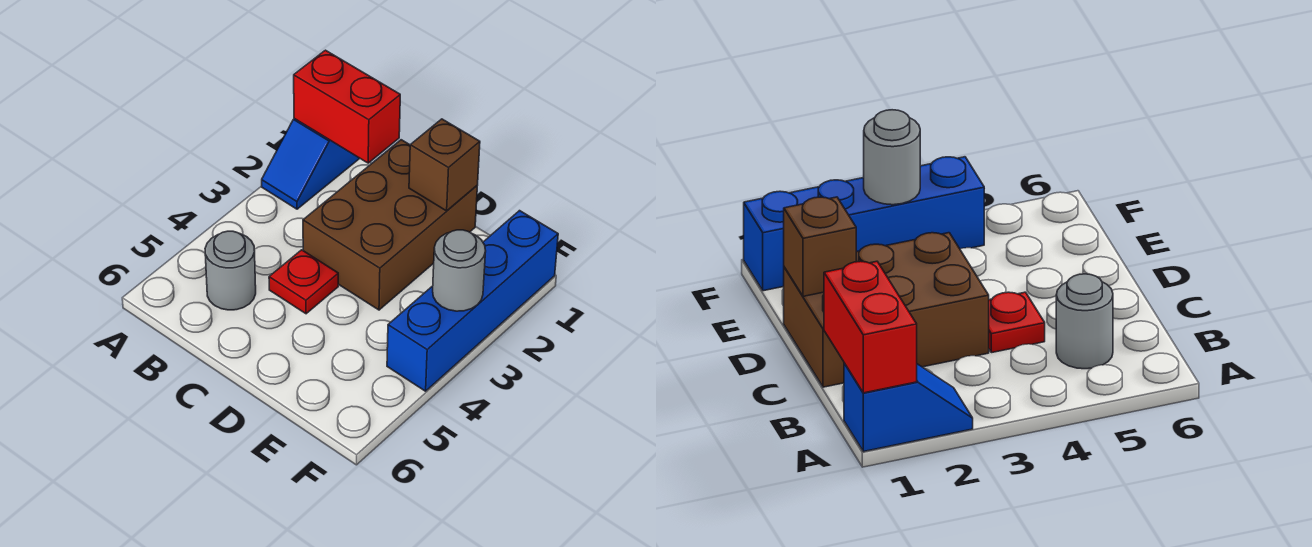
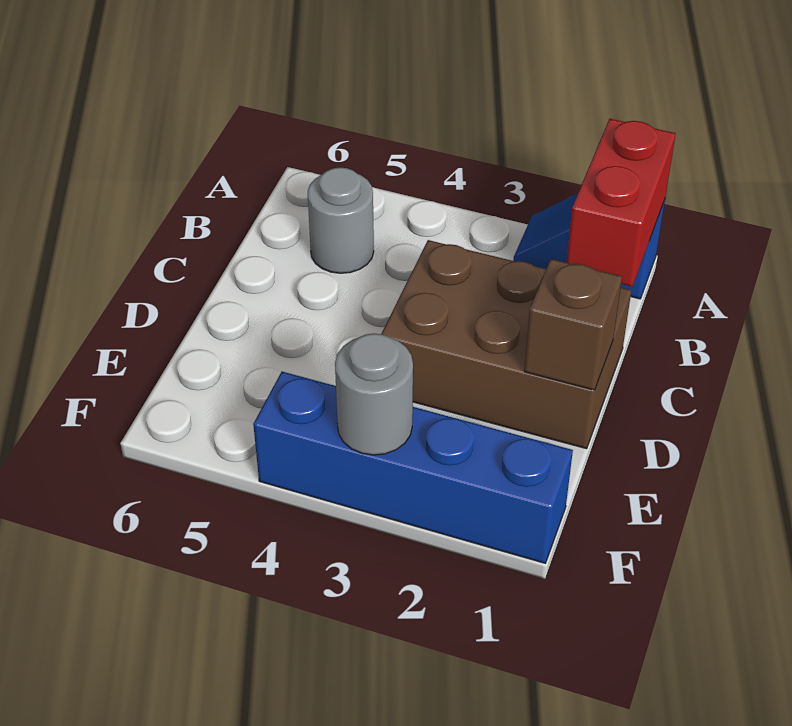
red plate C4 level 1 -> none

